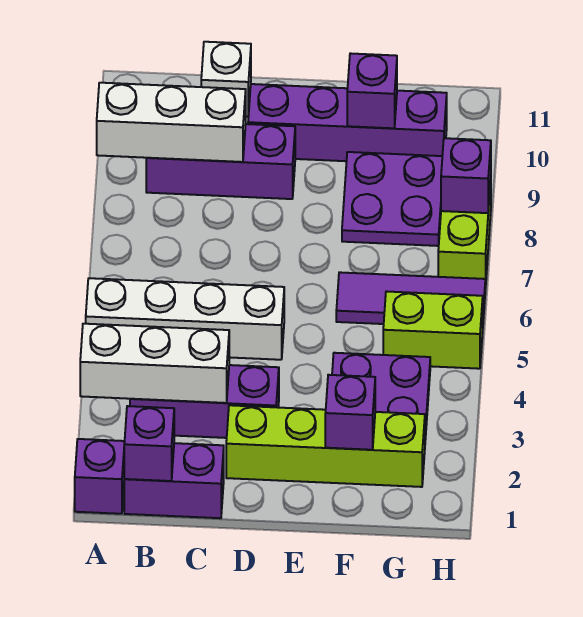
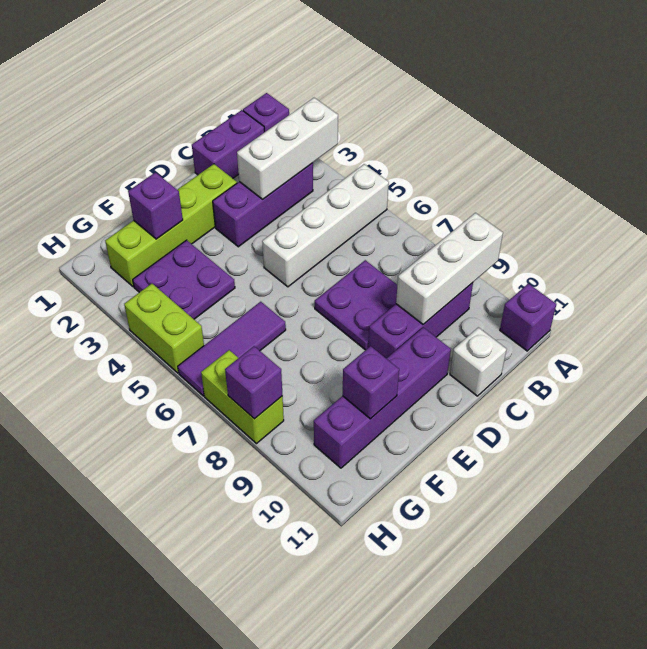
purple brick B1 level 2 -> purple brick A11 level 1
purple plate F8:G9 level 1 -> purple plate C7:D8 level 1
lime brick G5:H5 level 1 -> lime brick H4:H5 level 1

